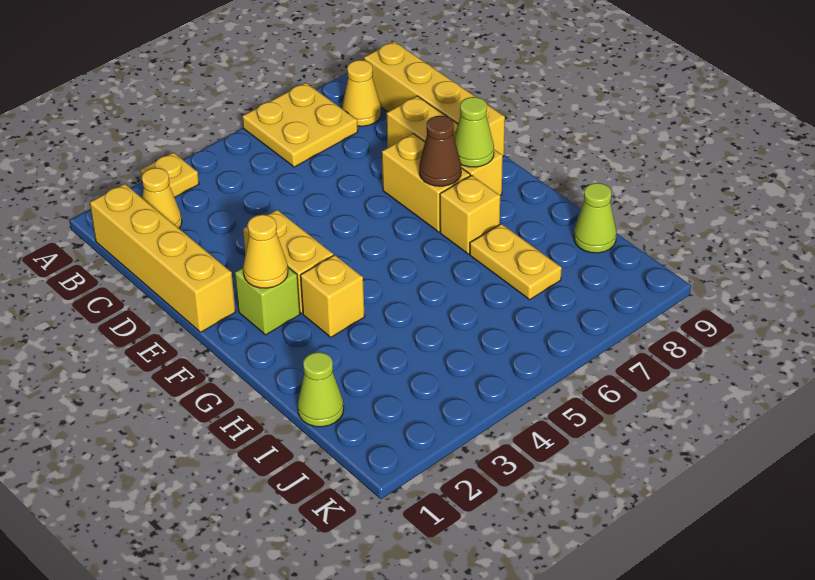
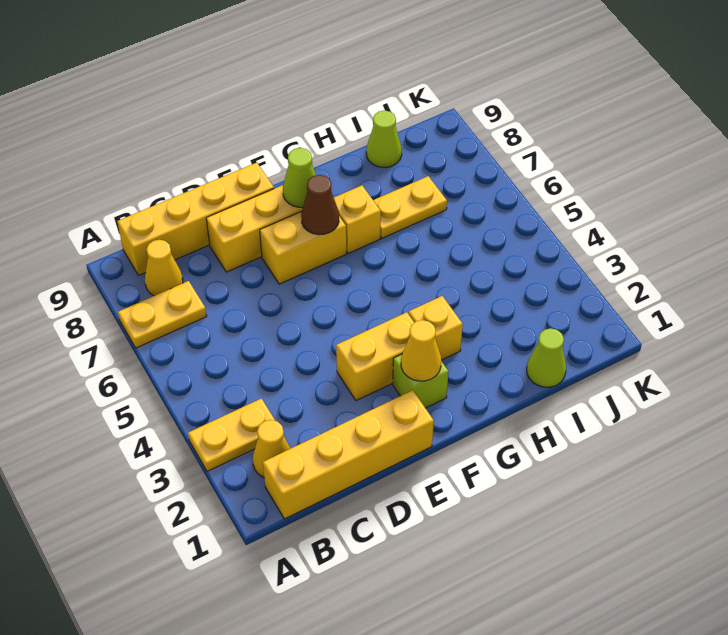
yellow plate A3 level 1 -> yellow plate A3:B3 level 1
yellow plate A6:B7 level 1 -> yellow plate A7:B7 level 1

